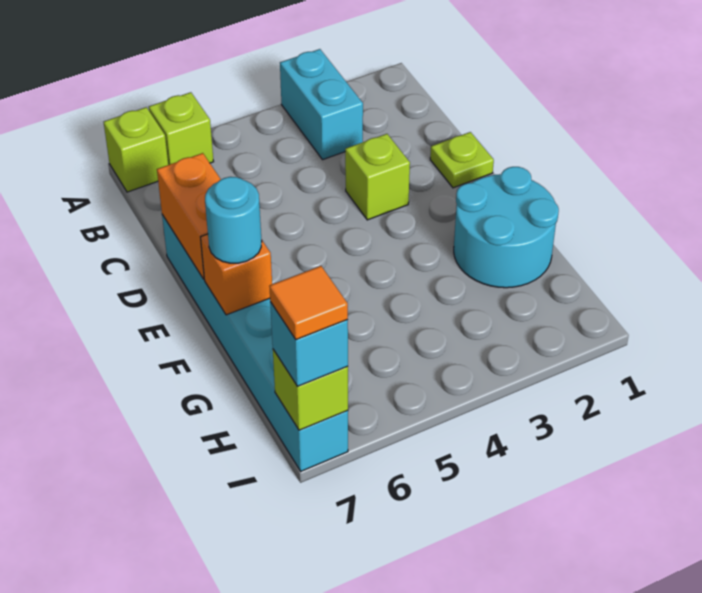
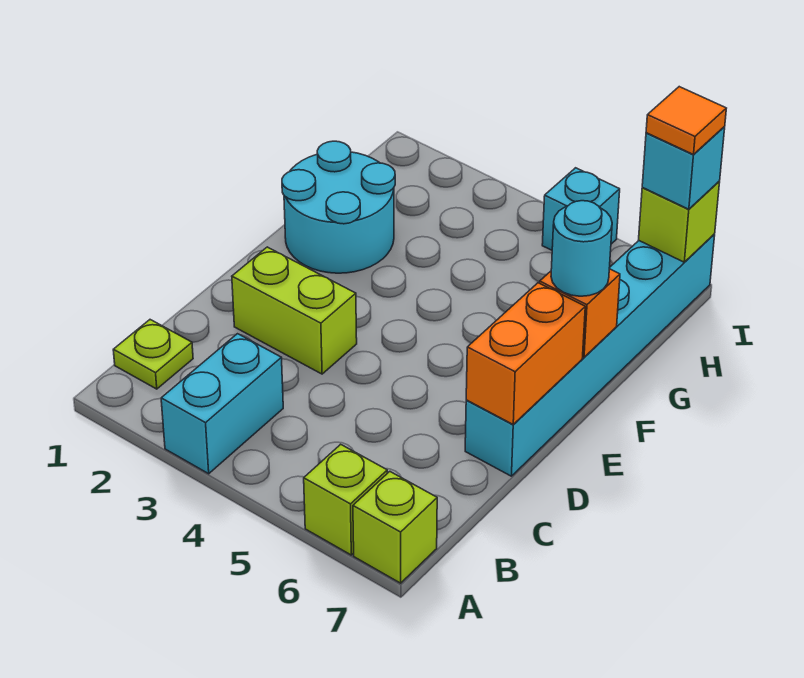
lime plate D1 level 1 -> lime plate B1 level 1
lime brick D3 level 1 -> lime brick D2:D3 level 1
none -> cyan brick I5 level 1

